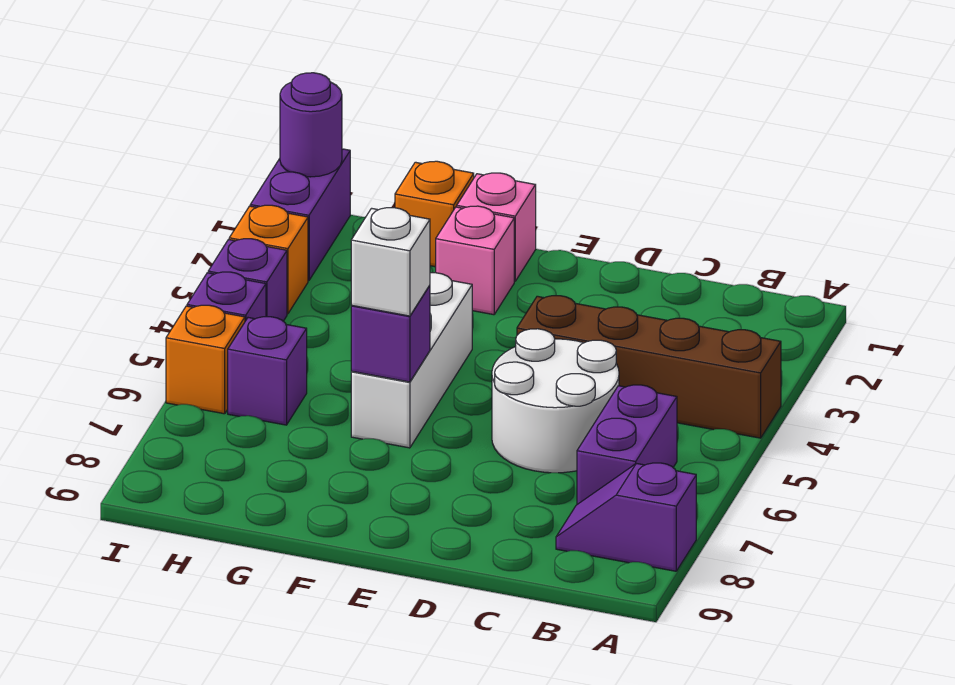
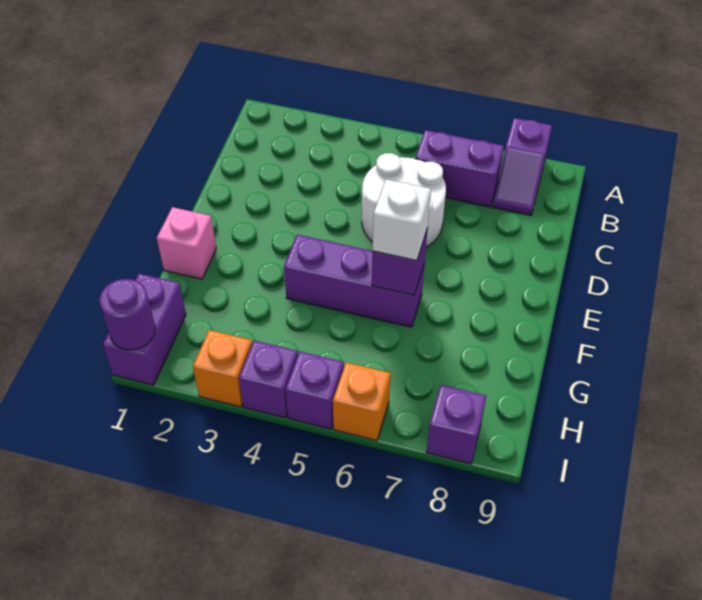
brown brick A4:D4 level 1 -> none
pink brick F2 level 1 -> none
white brick F4:F6 level 1 -> purple brick F4:F6 level 1
orange brick G1 level 1 -> none
purple brick H6 level 1 -> purple brick I8 level 1
purple brick I1:I2 level 1 -> purple brick H1:I1 level 1

